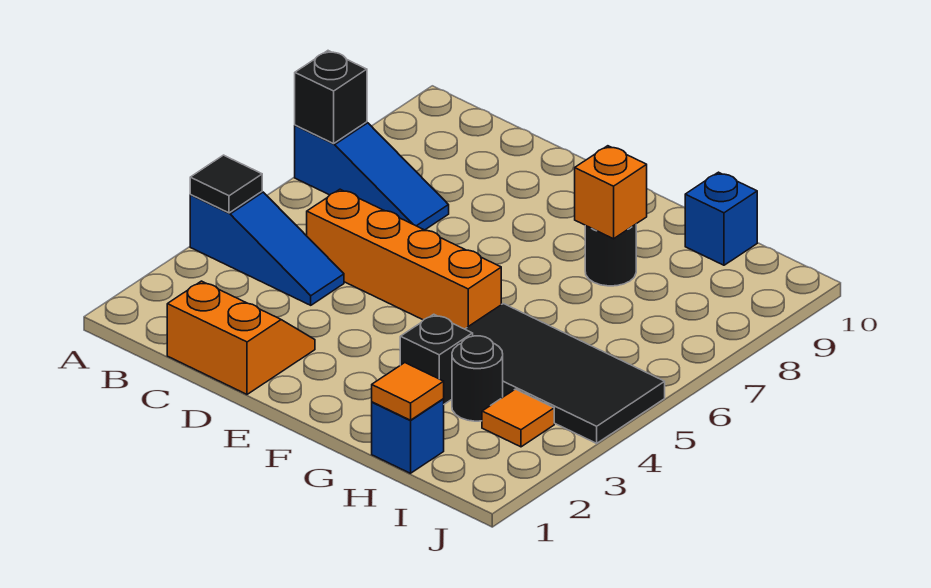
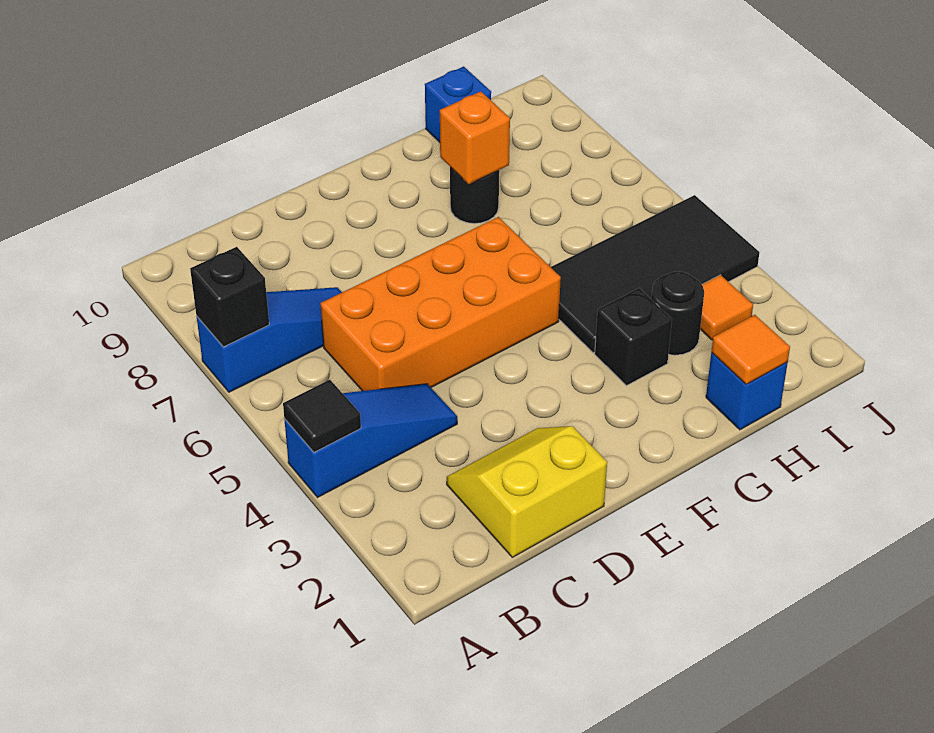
orange slope C1:D2 level 1 top 1 -> yellow slope C1:D2 level 1 top 1
orange brick C5:F5 level 1 -> orange brick C5:F6 level 1

